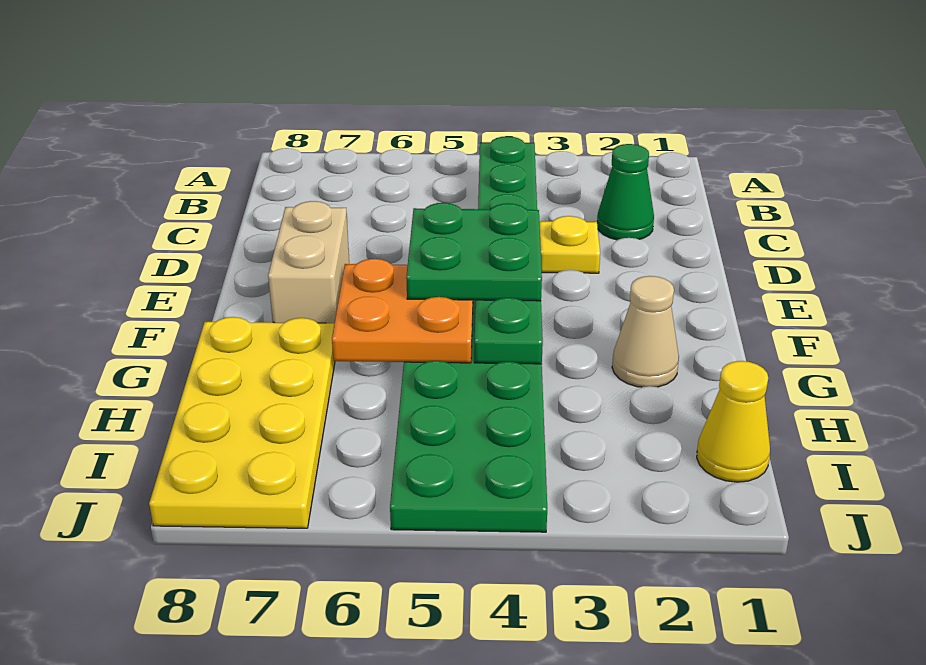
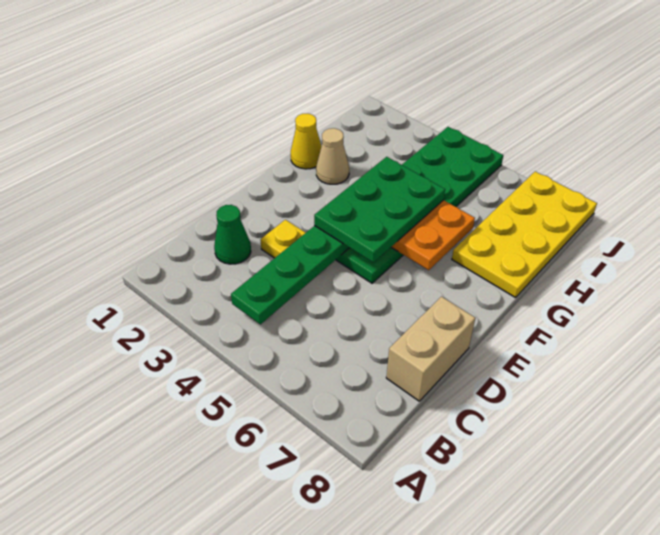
green plate E4:F5 level 3 -> green plate E4:G5 level 3
tan brick E7:F7 level 1 -> tan brick C8:D8 level 1
yellow cone I1 level 1 -> yellow cone G1 level 1

